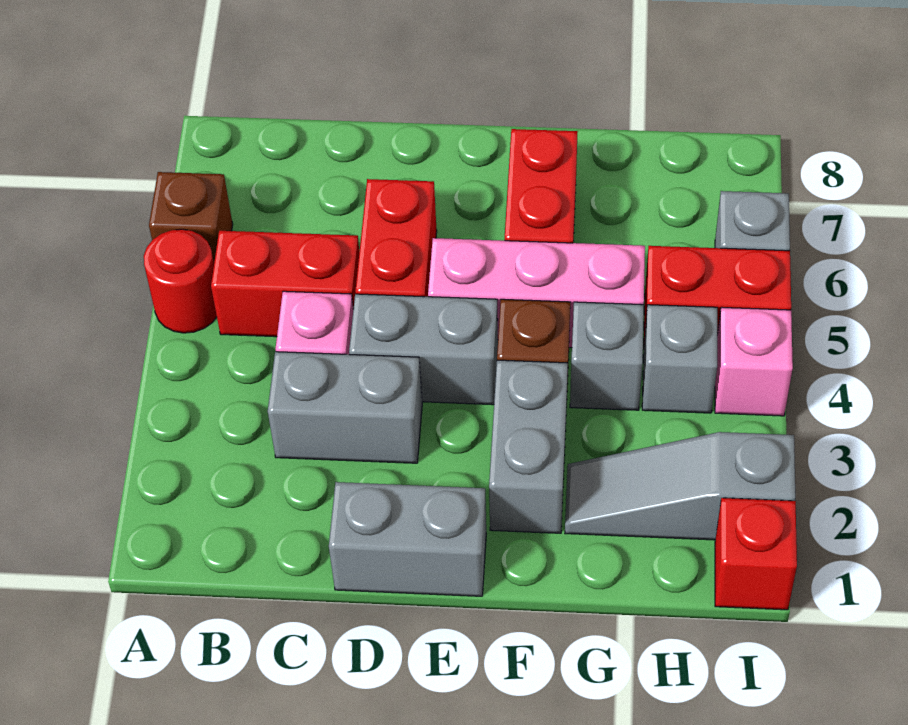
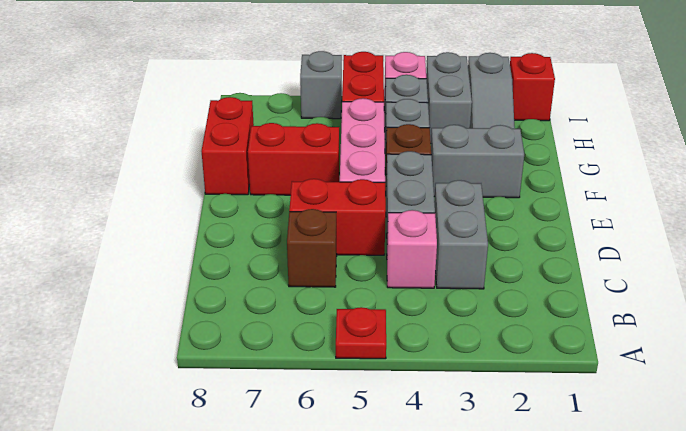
red round brick A5 level 1 -> red plate A5 level 1
brown brick A6 level 1 -> brown brick C6 level 1
red brick B5:C5 level 1 -> red brick F8:G8 level 1
grey brick D1:E1 level 1 -> grey brick H3:I3 level 1

